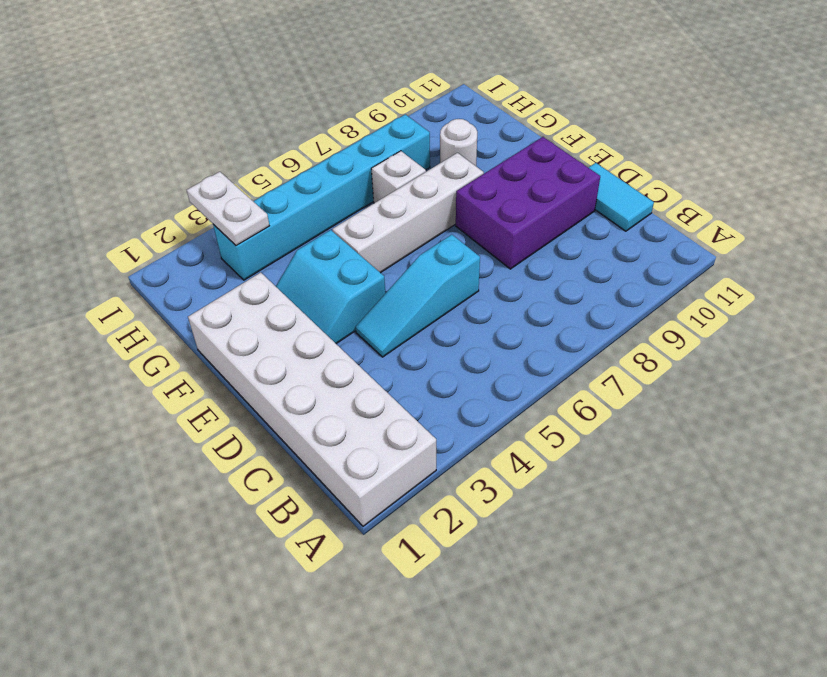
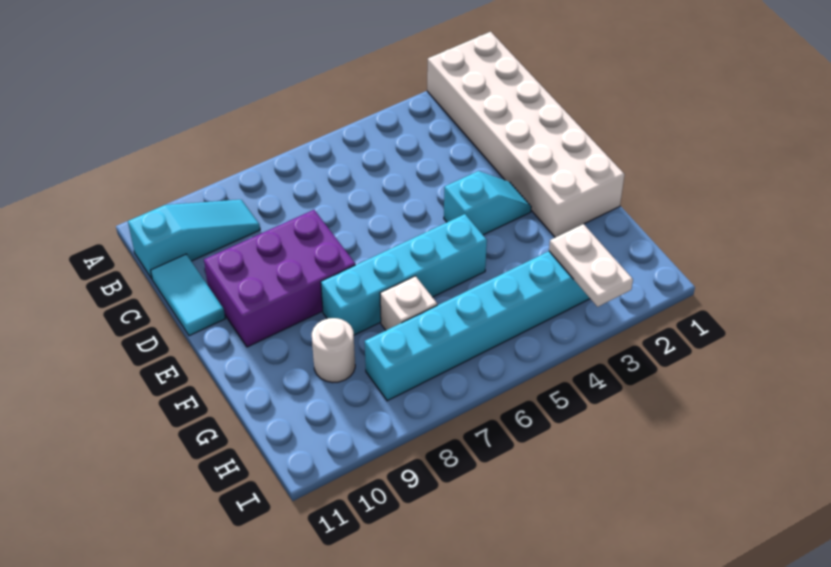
cyan slope D4:D6 level 1 top 6 -> cyan slope B9:B11 level 1 top 11
cyan slope E3:F4 level 1 top 4 -> cyan slope E3:E4 level 1 top 4
white brick F5:F8 level 1 -> cyan brick F5:F8 level 1

